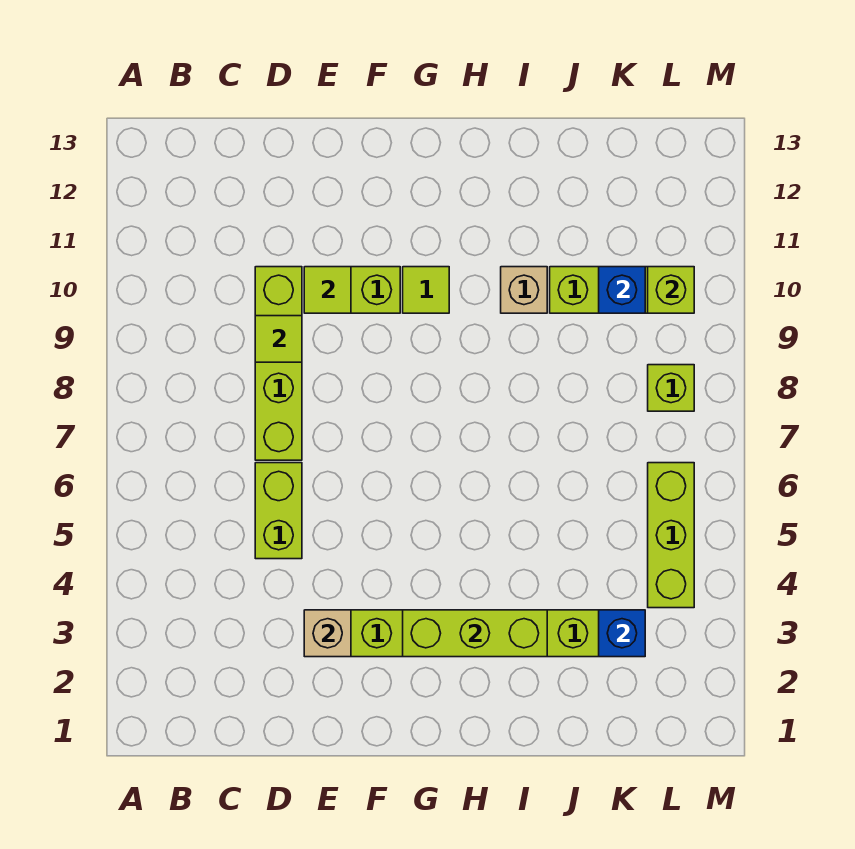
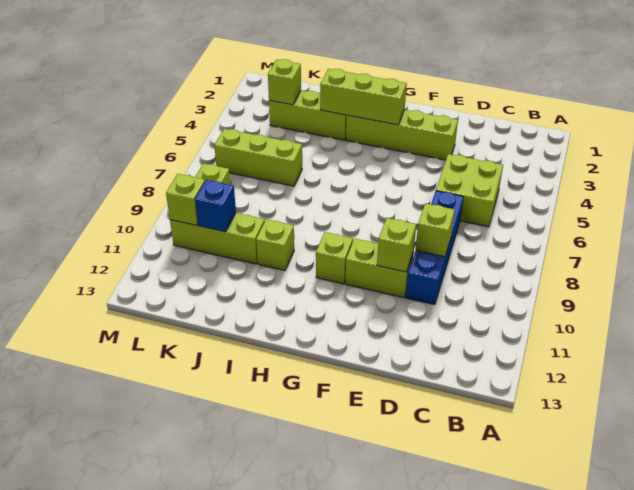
lime brick D5:D6 level 1 -> lime brick C5:D6 level 1
lime brick D7:D10 level 1 -> blue brick D7:D10 level 1
lime tile D9 level 2 -> lime brick D9 level 2
tan brick E3 level 2 -> none
lime tile E10 level 2 -> lime brick E10 level 2
lime tile G10 level 1 -> lime brick G10 level 1
tan brick I10 level 1 -> lime brick I10 level 1
blue brick K3 level 2 -> lime brick K3 level 2
lime brick L4:L6 level 1 -> lime brick J6:L6 level 1

